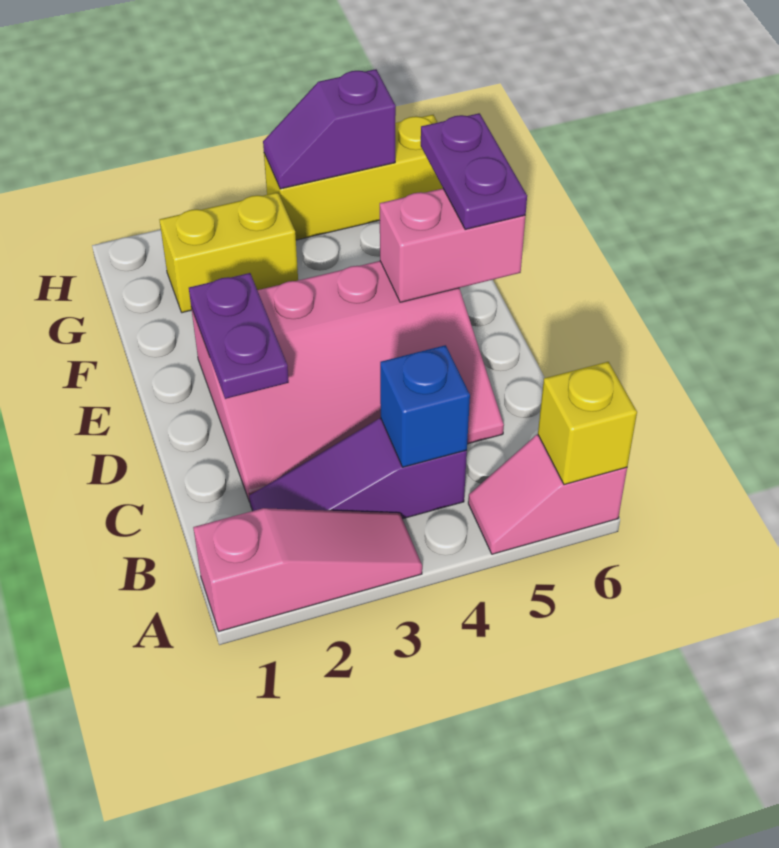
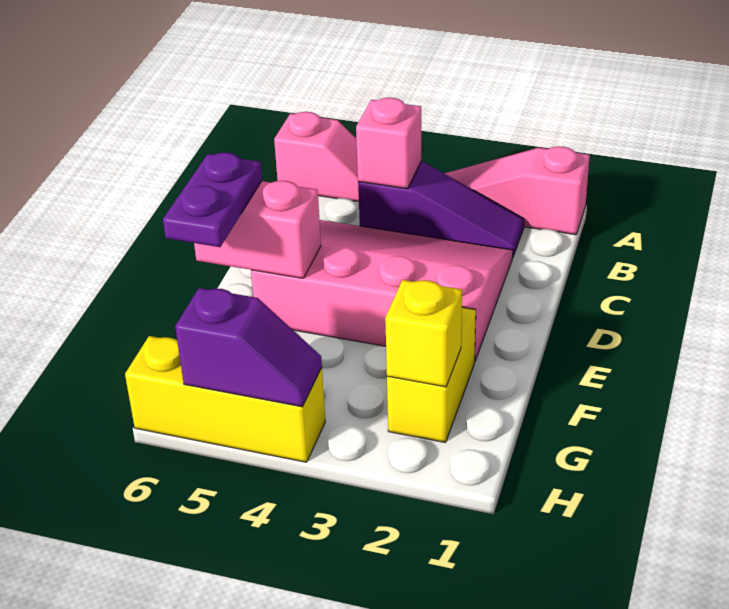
yellow brick A6 level 2 -> yellow brick G2 level 2
blue brick B4 level 2 -> pink brick B4 level 2
purple plate D2:E2 level 2 -> none
yellow brick G2:G3 level 1 -> yellow brick F2:G2 level 1

